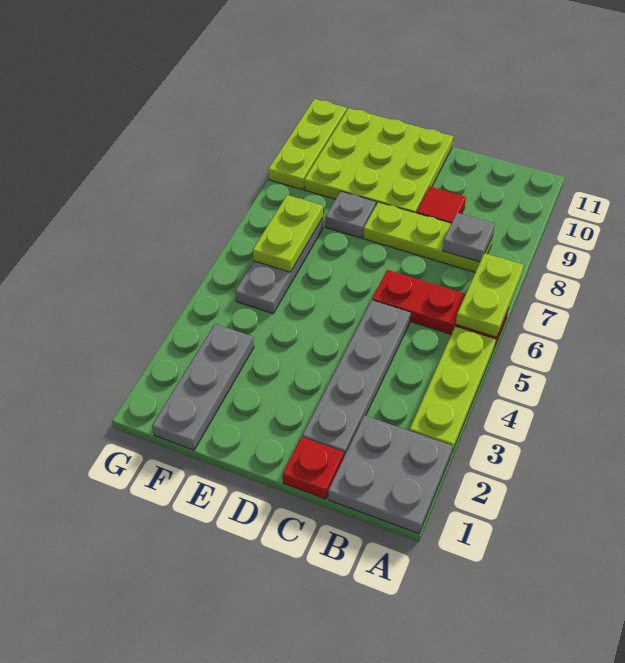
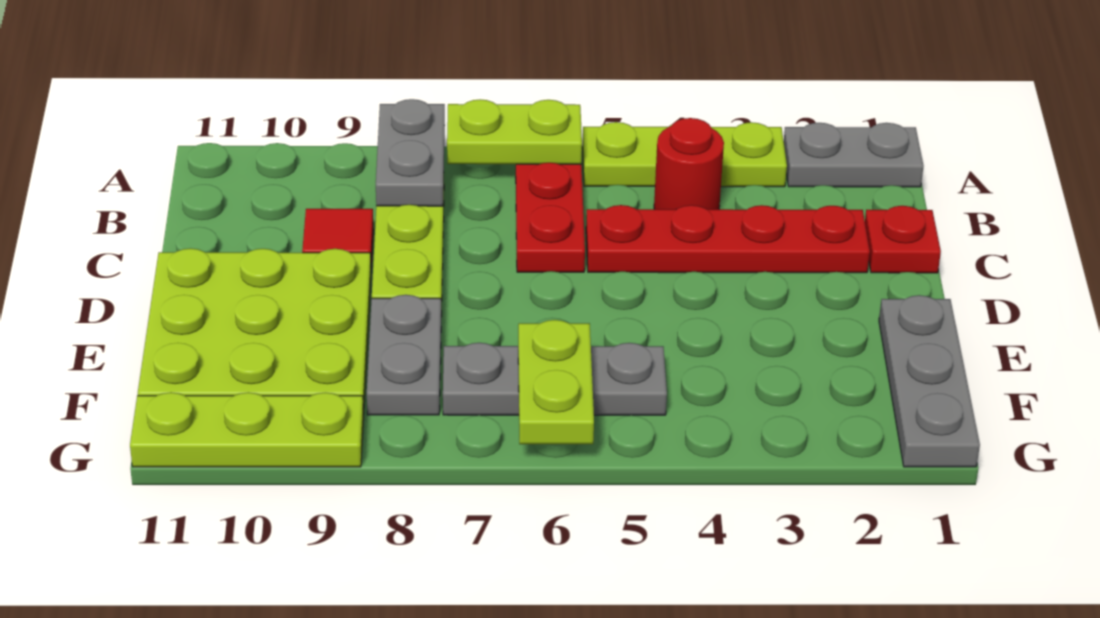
grey plate A1:B2 level 1 -> grey plate A1:A2 level 1
none -> red round brick B4 level 1
grey plate B8 level 2 -> grey plate A8:B8 level 2
grey plate C2:C5 level 1 -> red plate C2:C5 level 1
grey plate E8 level 1 -> grey plate E8:F8 level 1
grey plate F1:F3 level 1 -> grey plate E1:G1 level 1
lime plate F6:F7 level 2 -> lime plate F6:G6 level 2

